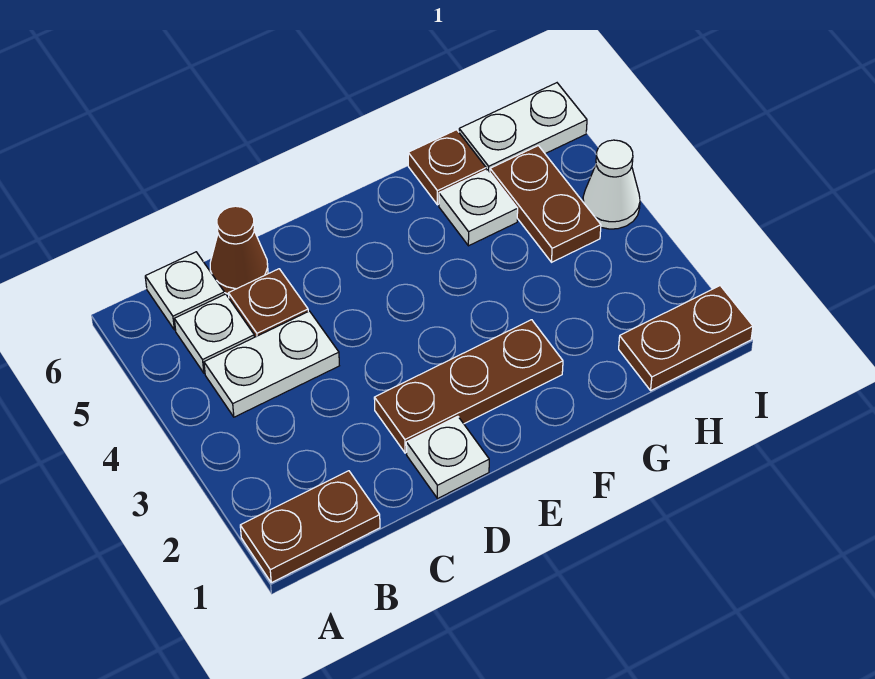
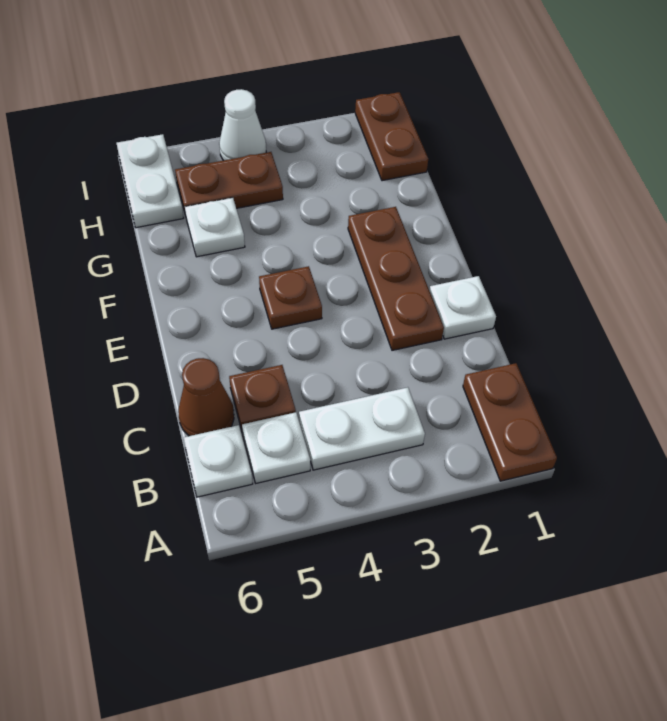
white plate B4:C4 level 1 -> white plate B3:B4 level 1
brown plate G6 level 1 -> brown plate E4 level 1

